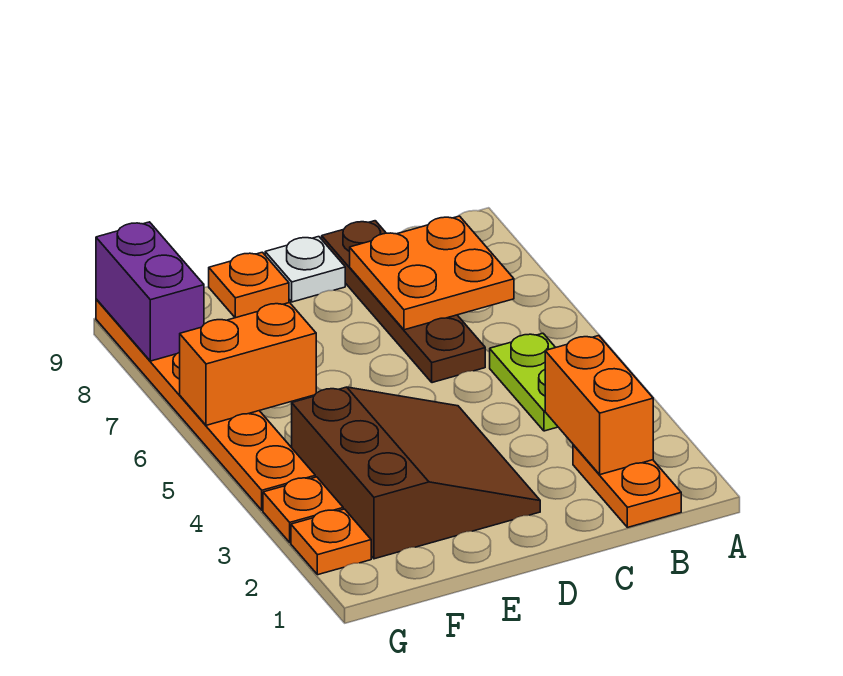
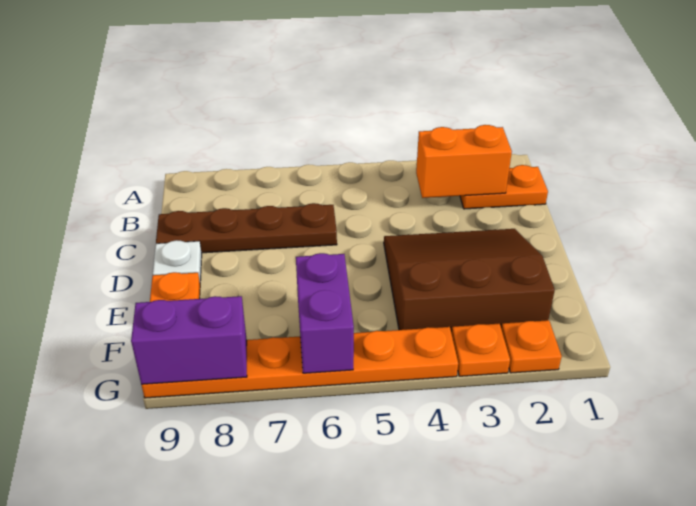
lime plate B4:B5 level 1 -> none
orange plate B7:C8 level 2 -> none
orange brick F6:G6 level 2 -> purple brick F6:G6 level 2

